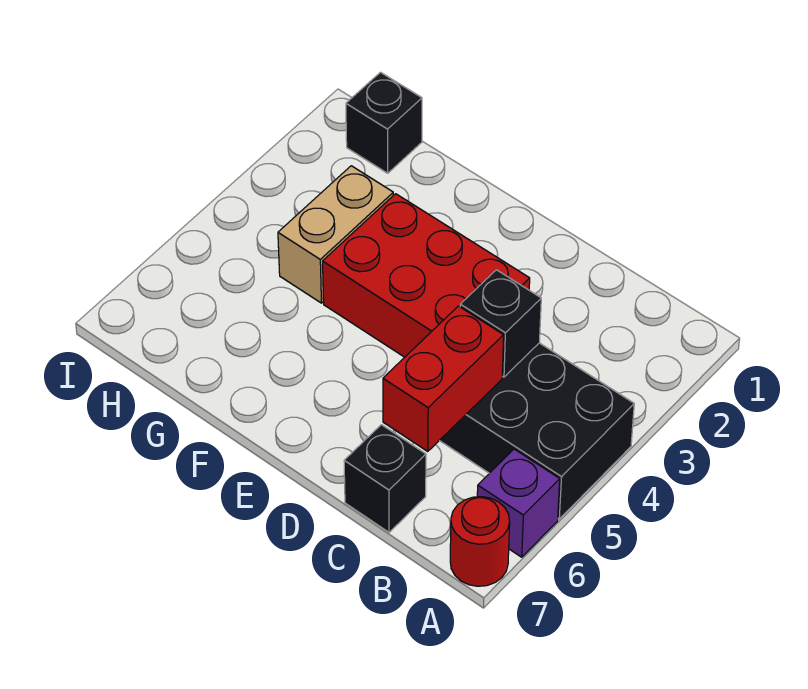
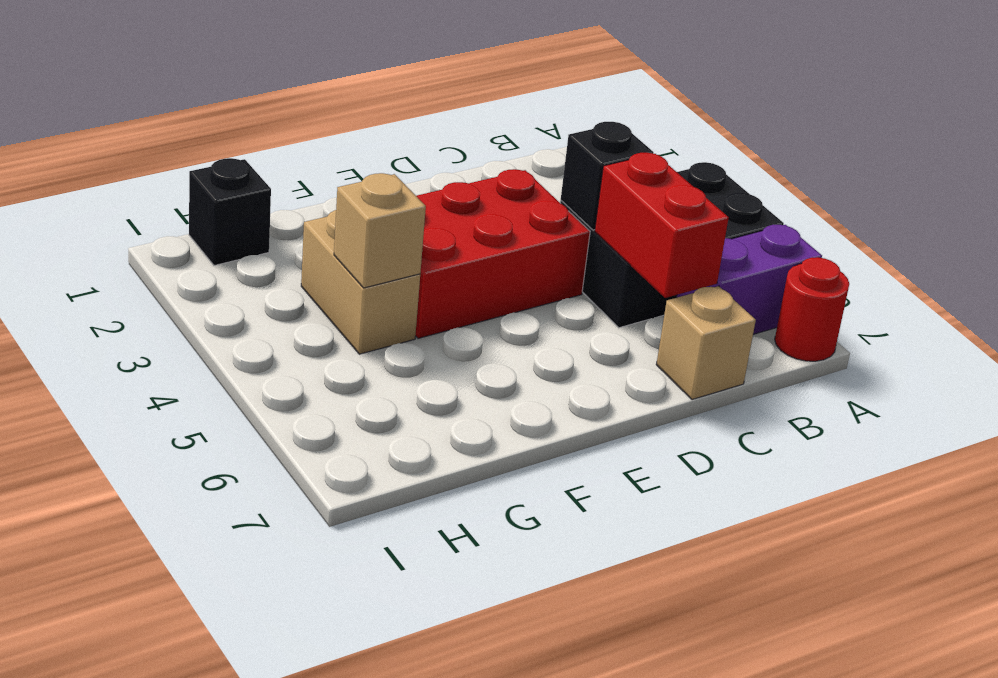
purple brick A6 level 1 -> purple brick A6:B6 level 1
black brick C7 level 1 -> tan brick C7 level 1
none -> tan brick G4 level 2

